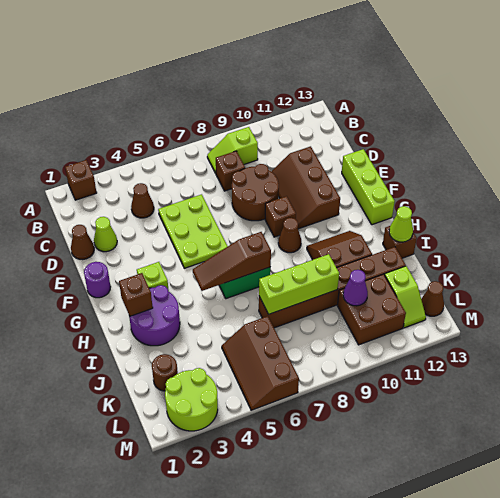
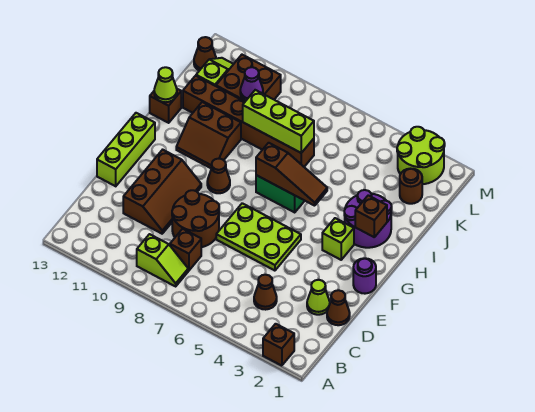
lime plate D5:F6 level 1 -> lime plate E5:F7 level 1
brown brick F9 level 1 -> none
brown slope K5:M6 level 1 top 6 -> none

